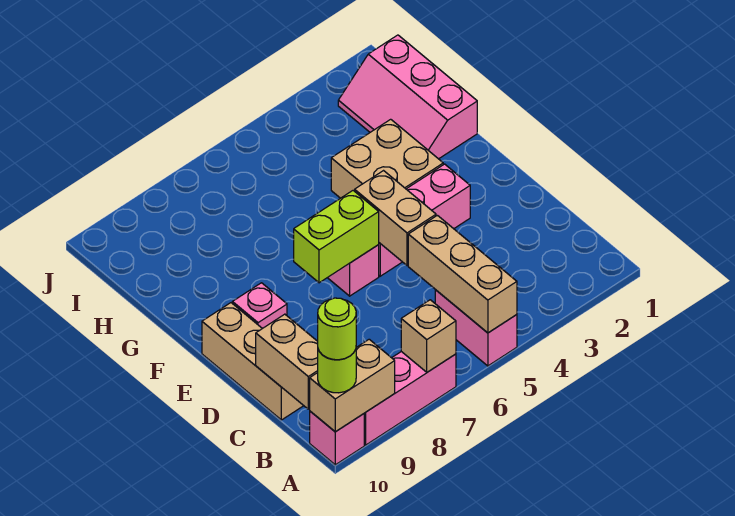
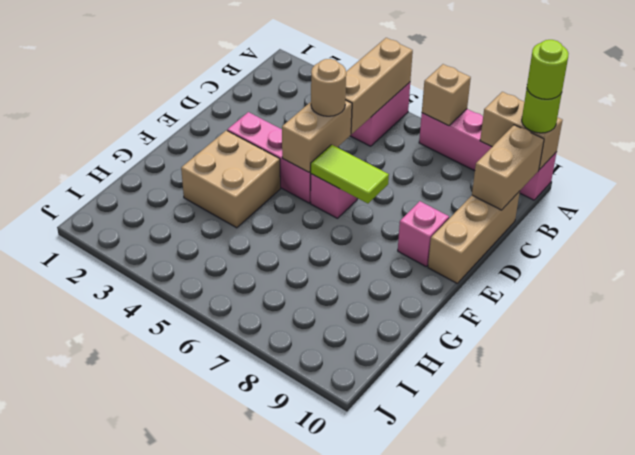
none -> tan round brick D5 level 3
lime brick E6:E7 level 2 -> lime tile E6:E7 level 2
pink slope G1:I2 level 1 top 1 -> none

